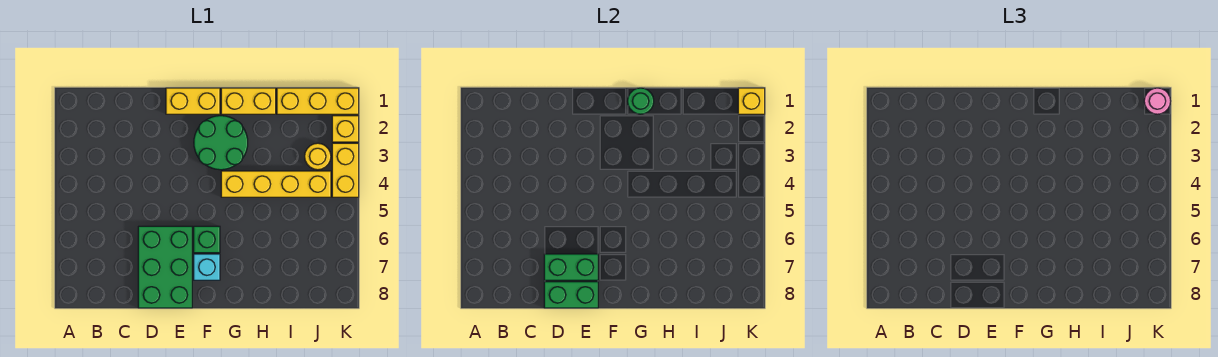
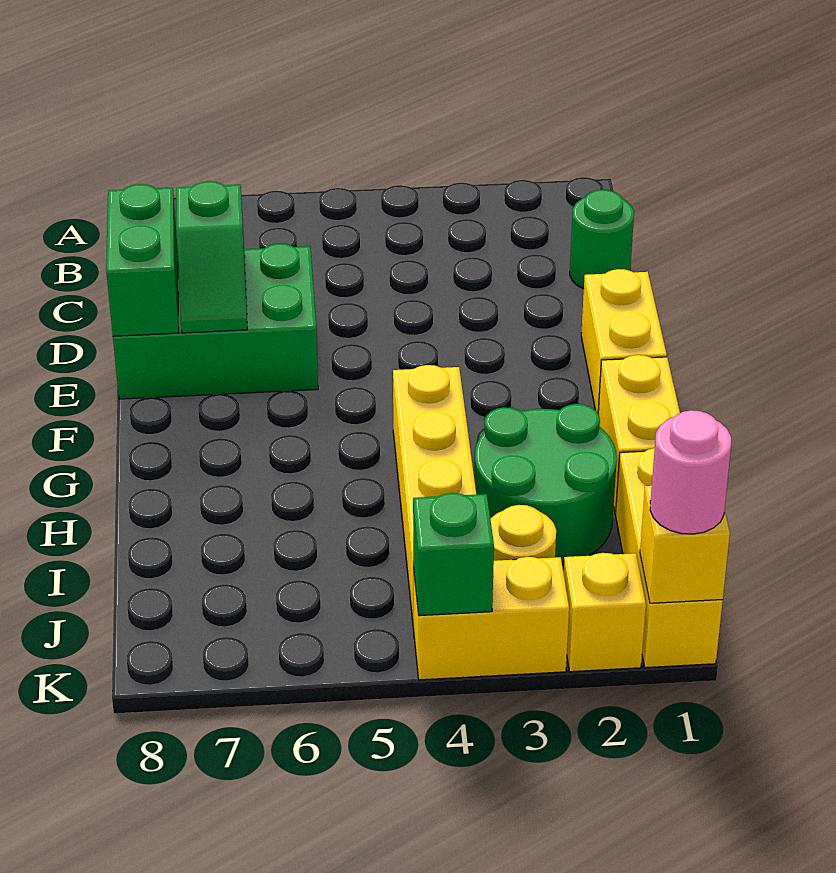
green brick D7:E7 level 2 -> green slope D7:E7 level 2 top D
green round brick F2:G3 level 1 -> green round brick H2:I3 level 1
green brick F6 level 1 -> green brick K4 level 2
cyan brick F7 level 1 -> none
green round brick G1 level 2 -> green round brick C1 level 1

